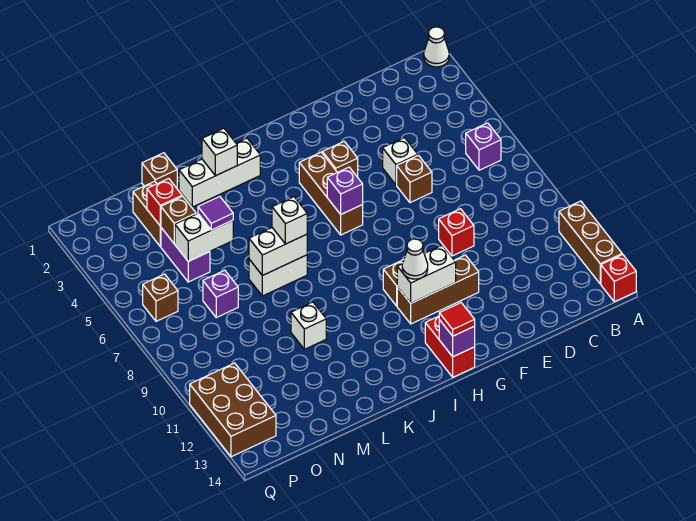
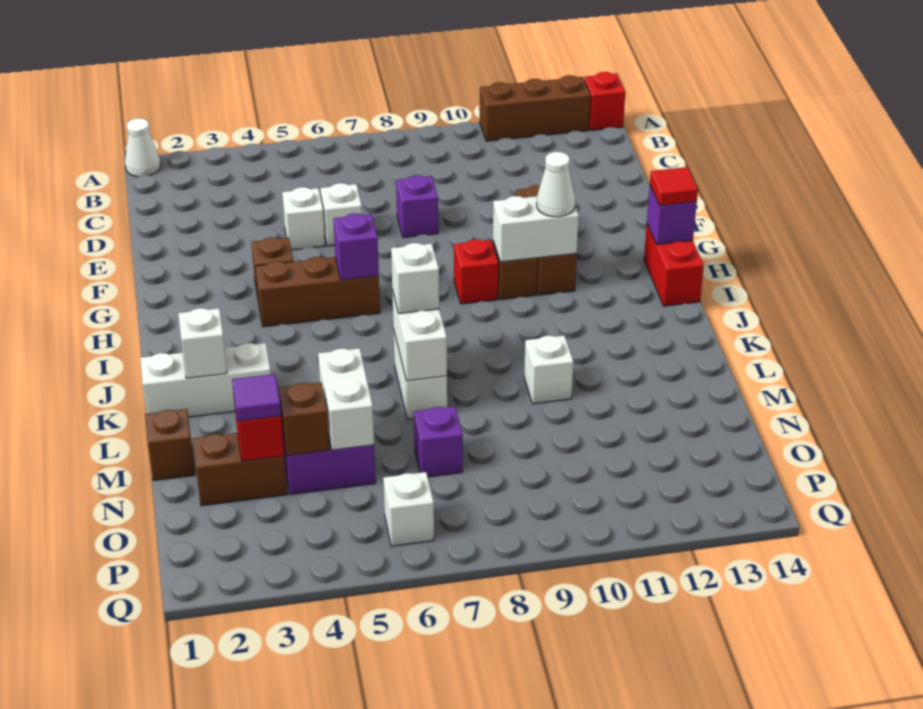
purple brick B6 level 1 -> purple brick E8 level 1
brown brick E6 level 1 -> white brick E6 level 1
red brick E9 level 1 -> red brick H9 level 1
white brick G11:H11 level 2 -> white brick H10:H11 level 2
red brick H13:H14 level 1 -> red brick H14:I14 level 1
white brick J2:L2 level 1 -> white brick K1:K3 level 1
purple tile M5 level 3 -> purple tile N3 level 3
brown brick P6 level 1 -> white brick P6 level 1
brown brick P11:Q13 level 1 -> none

